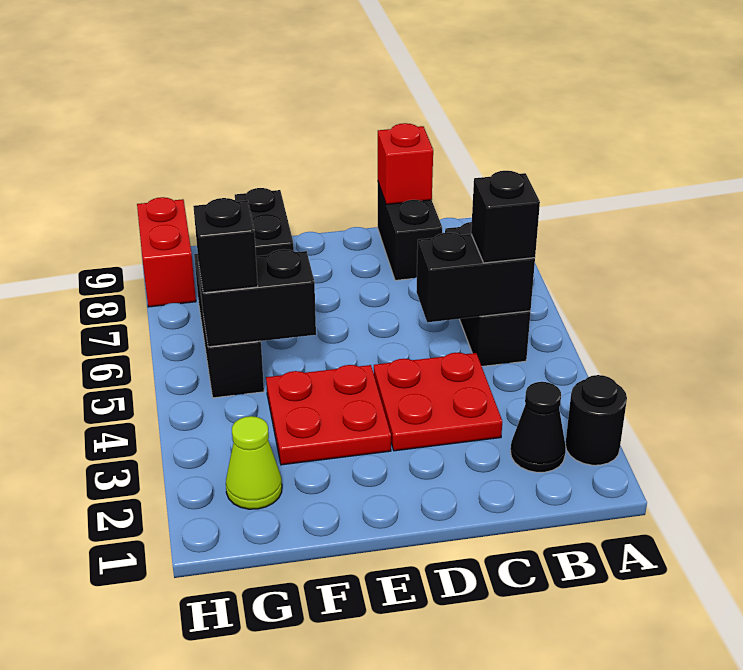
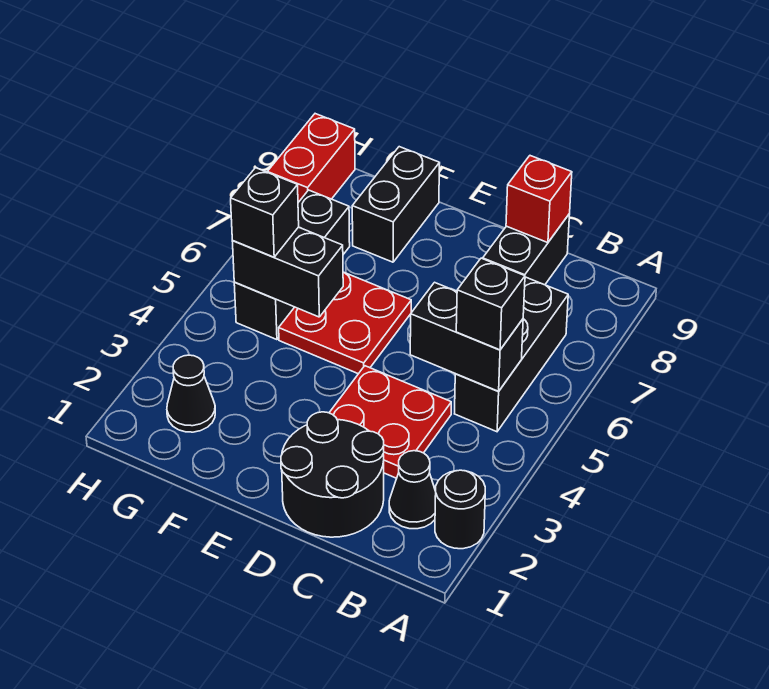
none -> black round brick C1:D2 level 1
red plate E3:F4 level 1 -> red plate E5:F6 level 1
lime cone G2 level 1 -> black cone G2 level 1

